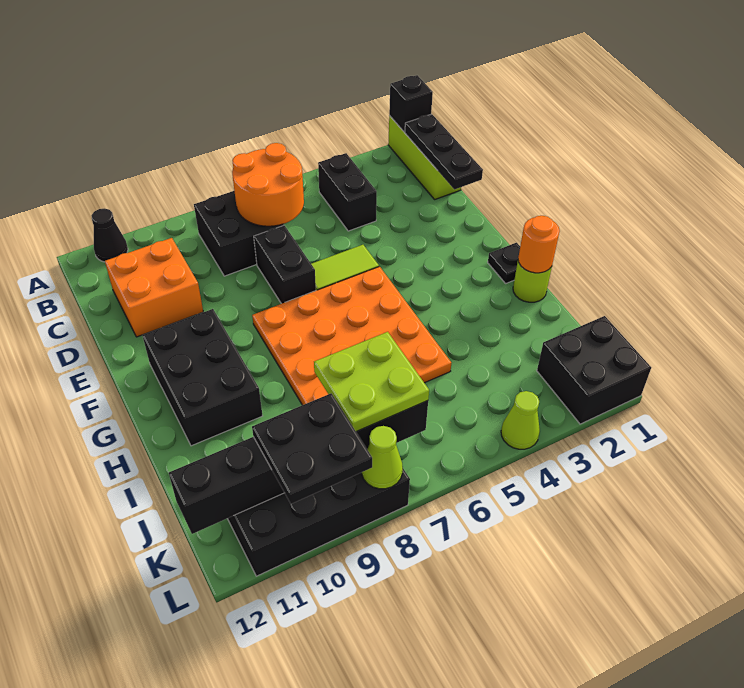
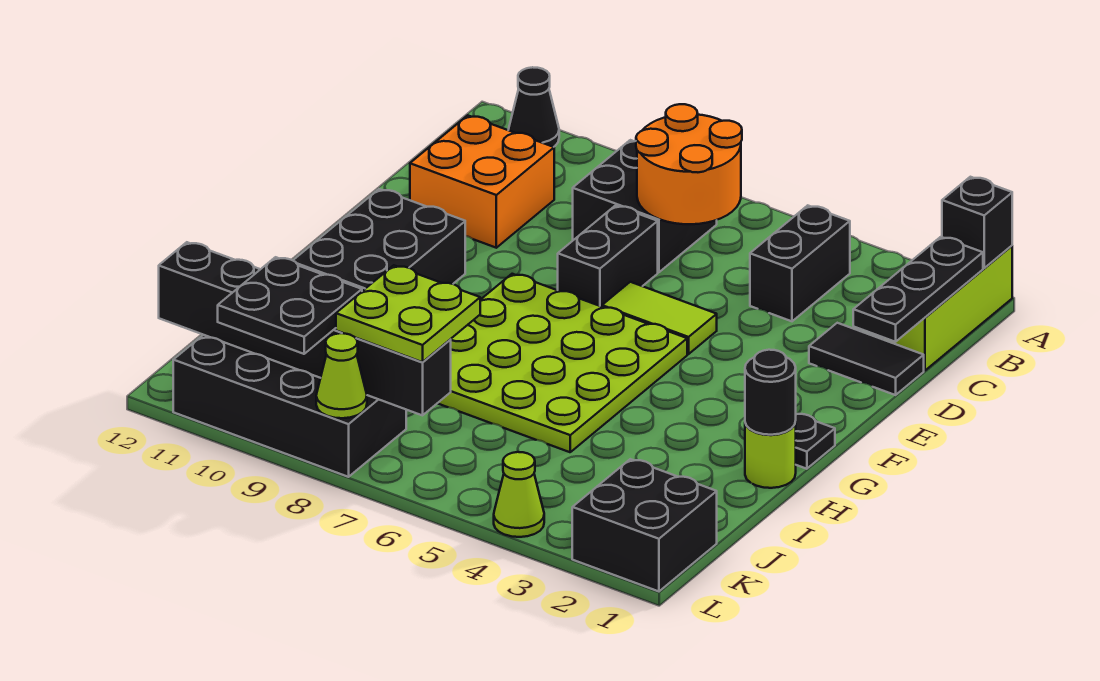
none -> black tile D1:D2 level 1
orange plate F5:I8 level 1 -> lime plate F5:I8 level 1
orange round brick H1 level 2 -> black round brick H1 level 2

